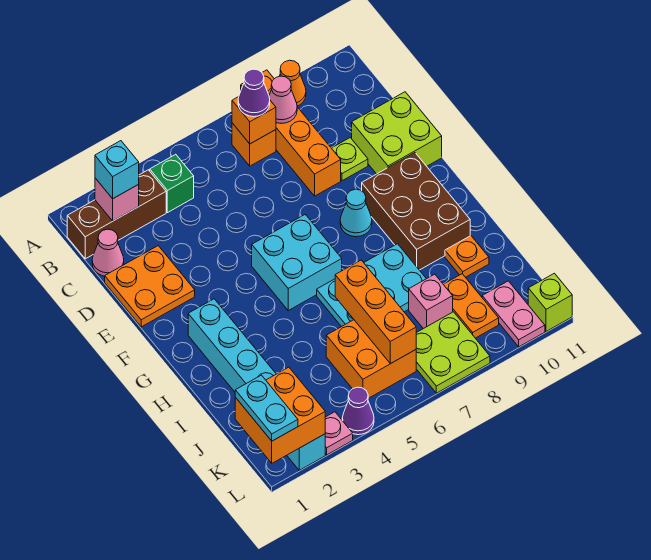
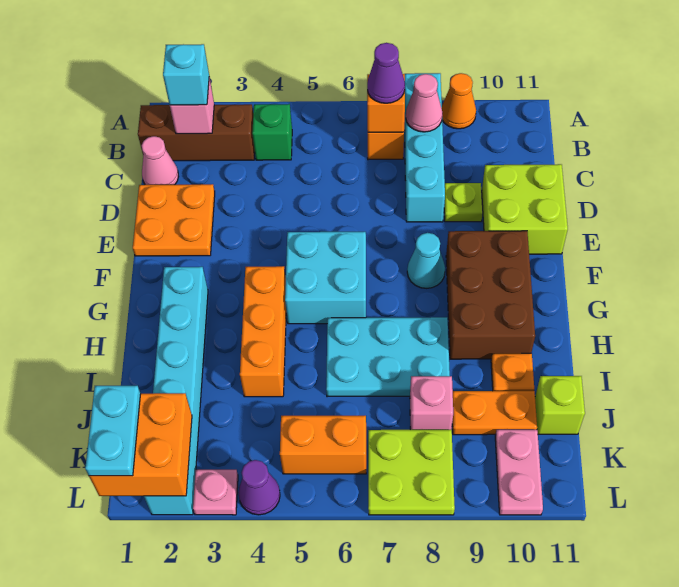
orange brick A8:D8 level 1 -> cyan brick A8:D8 level 1
orange brick I6:K6 level 2 -> orange brick G4:I4 level 1
orange brick J5:K6 level 1 -> orange brick K5:K6 level 1
orange plate J9:K9 level 1 -> orange plate J9:J10 level 1
lime brick L11 level 1 -> lime brick J11 level 1

